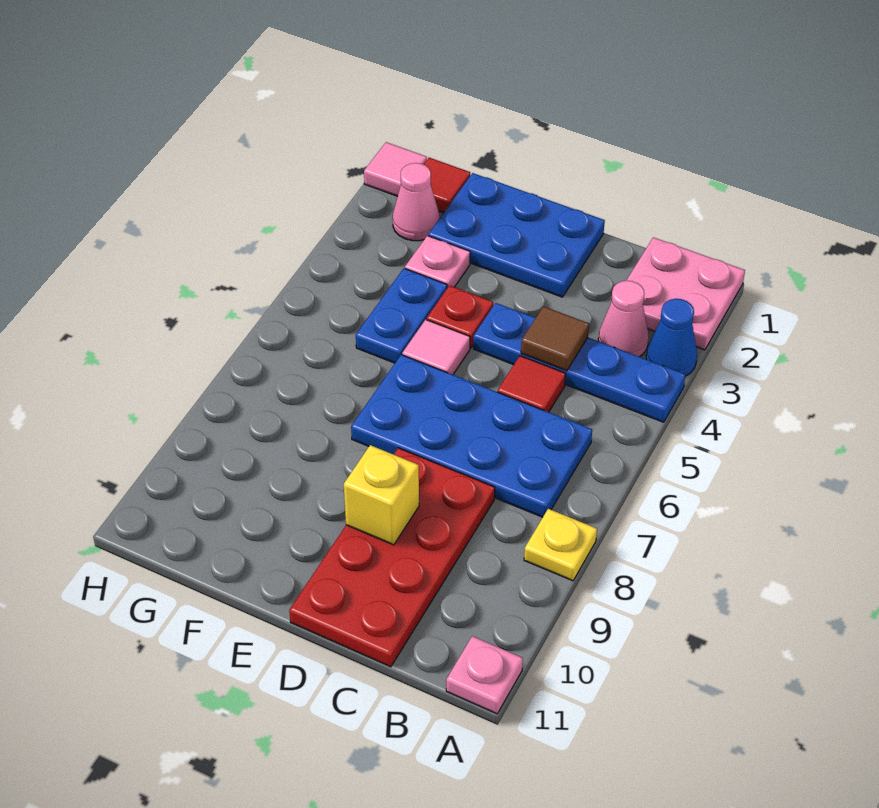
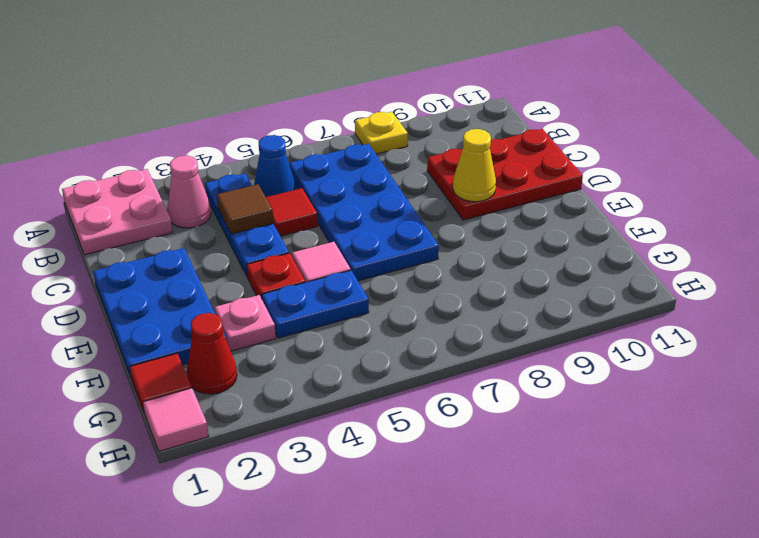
blue cone A3 level 1 -> blue cone B5 level 1
blue plate A4:D4 level 1 -> blue plate B4:D4 level 1
pink plate A11 level 1 -> none
red plate C8:D11 level 1 -> red plate C9:D11 level 1
yellow brick D9 level 2 -> yellow cone D9 level 2
pink cone G2 level 1 -> red cone G2 level 1

